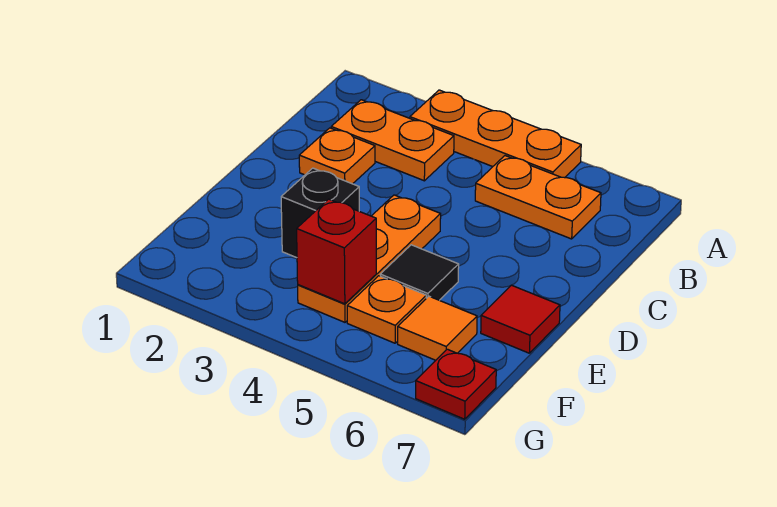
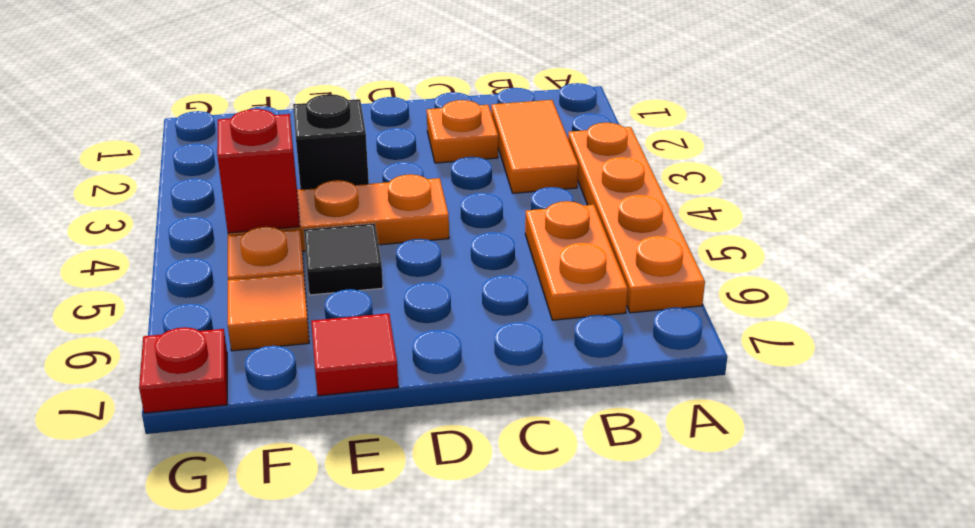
orange plate A3:A5 level 1 -> orange plate A3:A6 level 1
orange plate B2:B3 level 1 -> orange tile B2:B3 level 1

